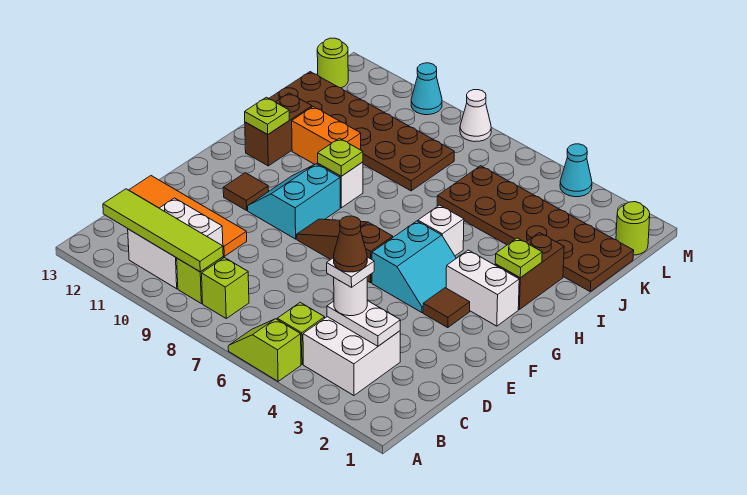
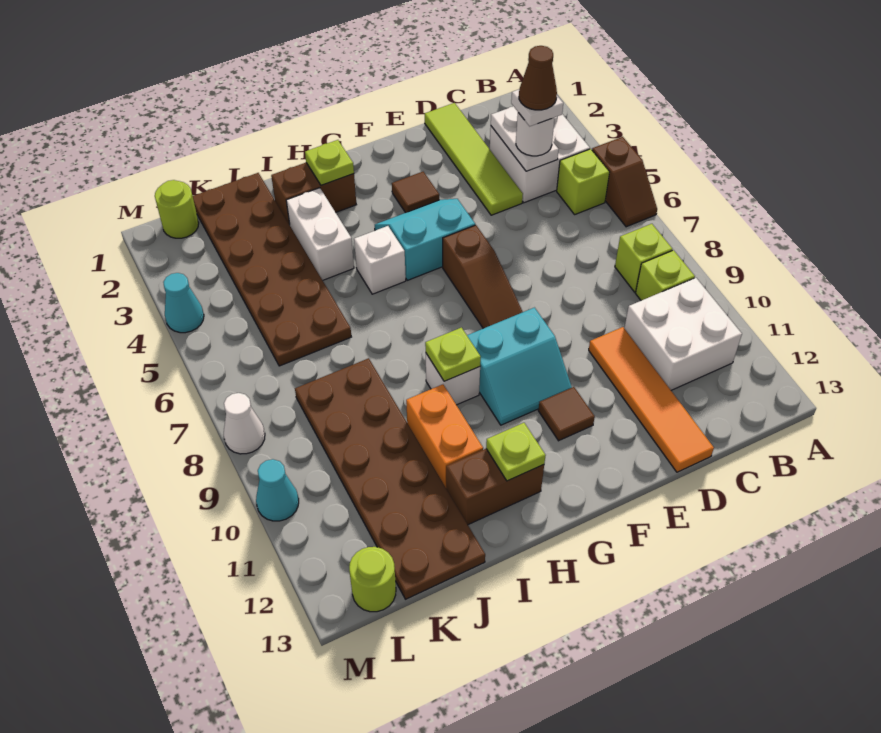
lime slope A5:A6 level 1 top 5 -> brown slope A5:A6 level 1 top 5
lime tile B9:B12 level 2 -> lime tile D1:D4 level 1
white brick G2:G3 level 1 -> white brick I3:I4 level 1

